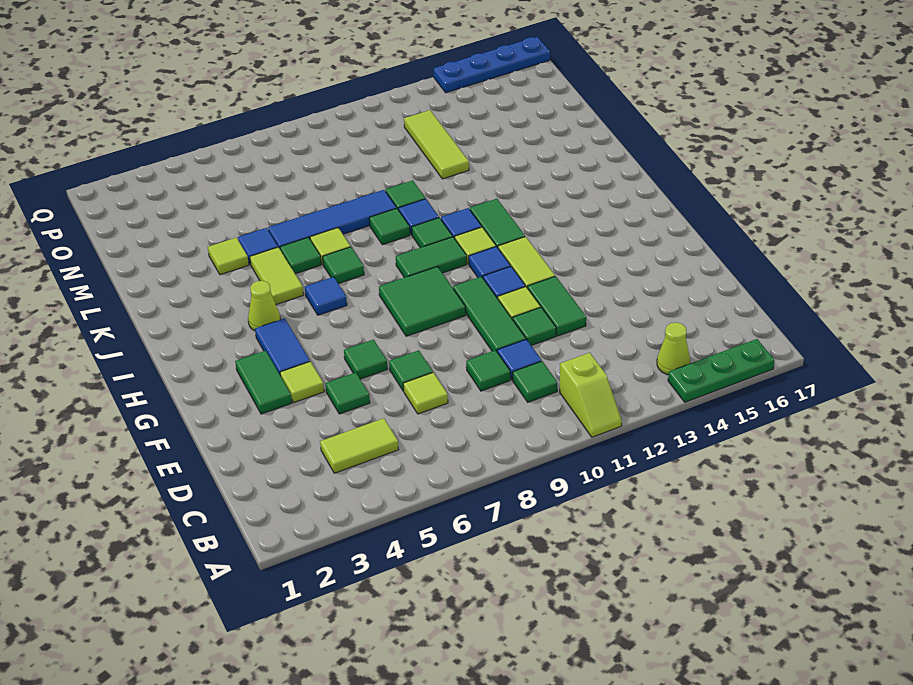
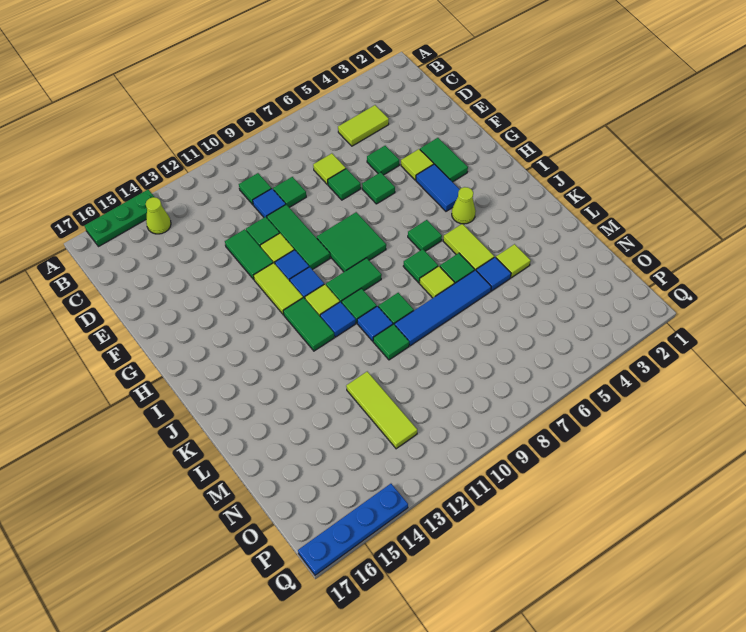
lime slope A11:B11 level 1 top B -> none
blue tile I6 level 1 -> green tile I6 level 1

